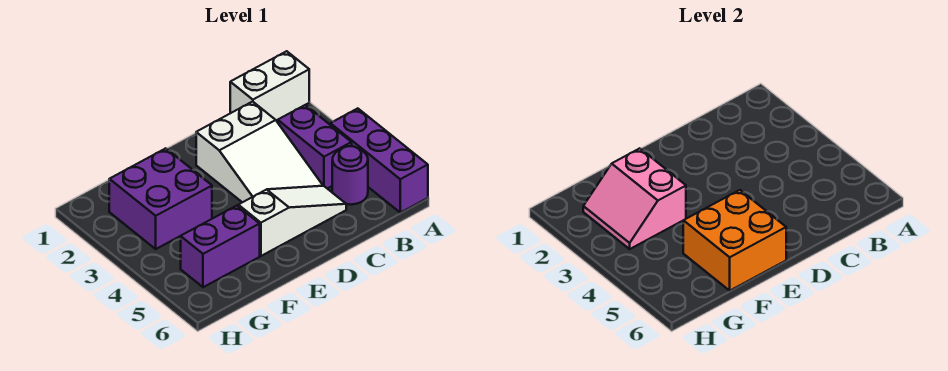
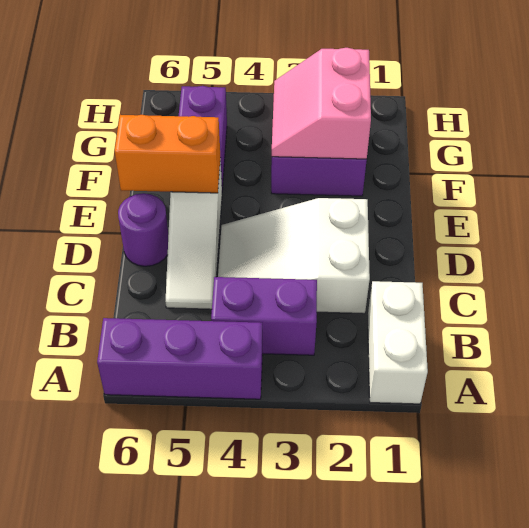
purple round brick B5 level 1 -> purple round brick D6 level 1
orange brick E5:F6 level 2 -> orange brick E5:E6 level 2
pink slope F2:G3 level 2 top F -> pink slope F2:G3 level 2 top 2

